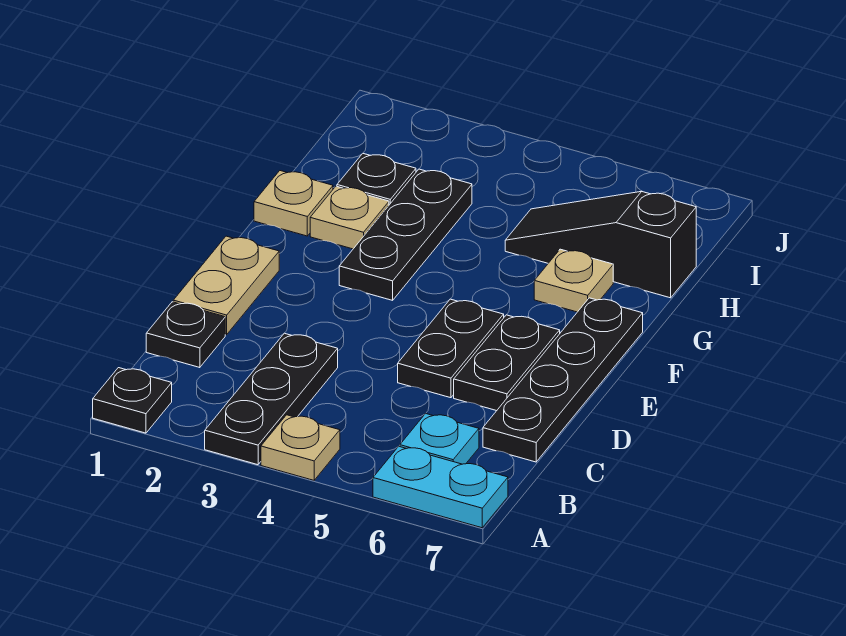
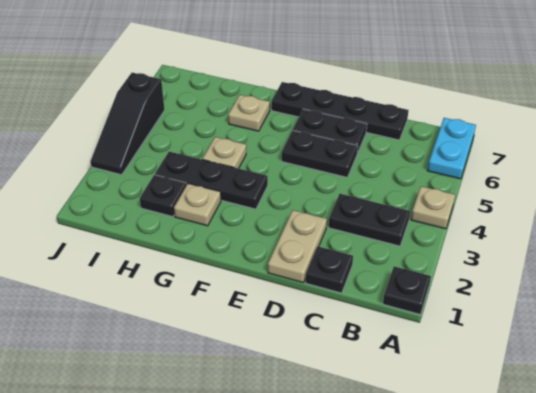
black plate A3:C3 level 1 -> black plate B3:C3 level 1
cyan plate B6 level 1 -> none
tan plate D1:E1 level 1 -> tan plate D1:D2 level 1
tan plate G1 level 1 -> tan plate G4 level 1
black slope H5:H7 level 1 top 7 -> black slope J3:J5 level 1 top 5

